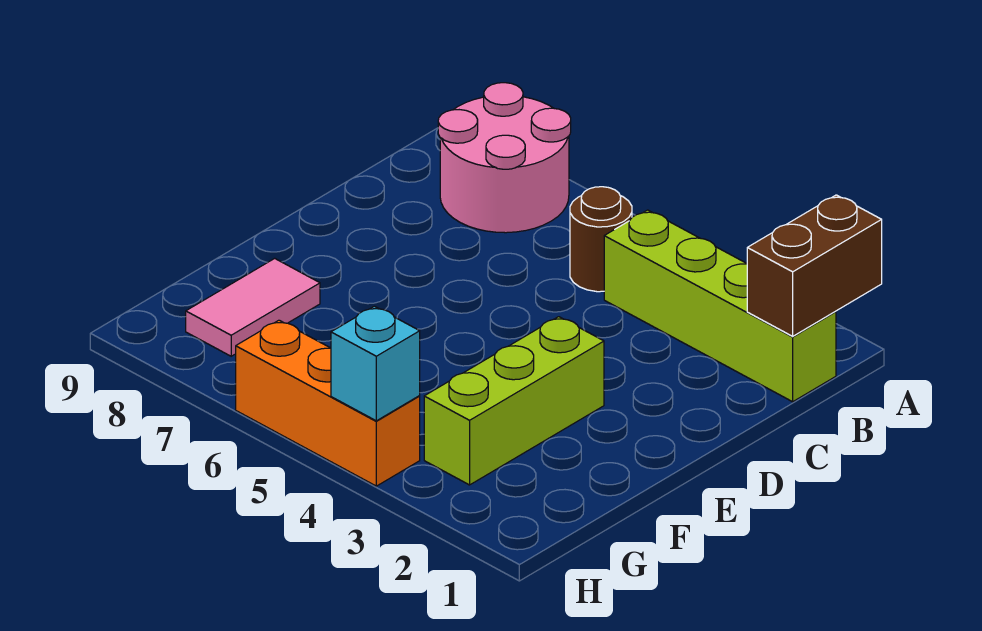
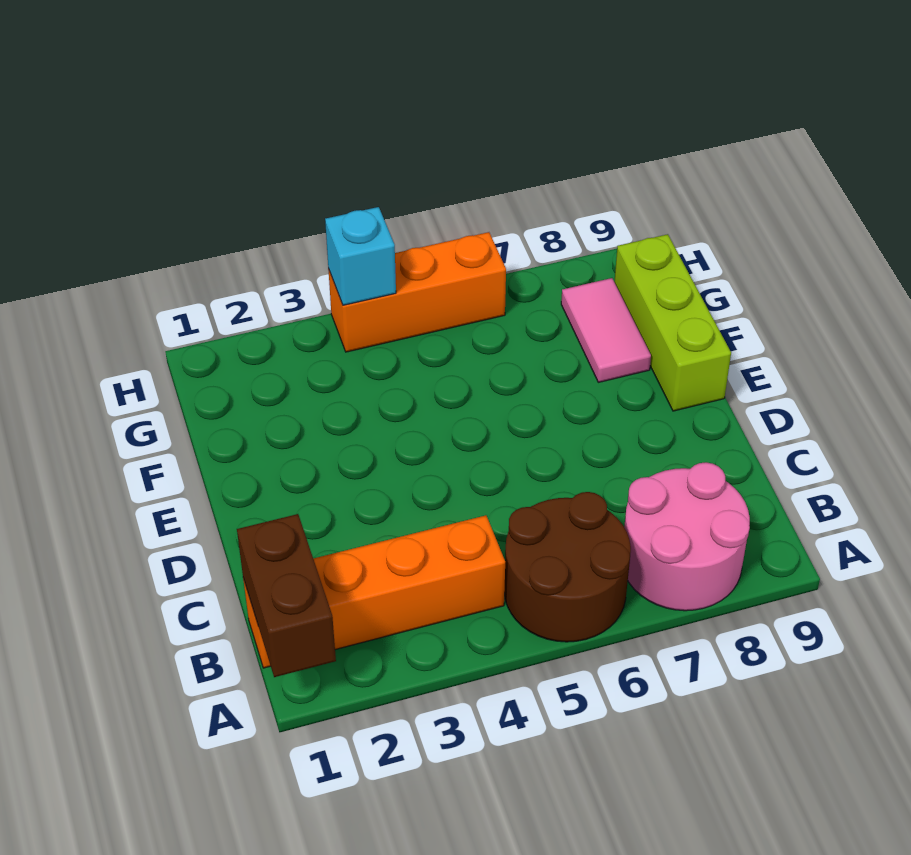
lime brick B1:B4 level 1 -> orange brick B1:B4 level 1
brown round brick B5 level 1 -> brown round brick A5:B6 level 1
lime brick E3:G3 level 1 -> lime brick E9:G9 level 1

